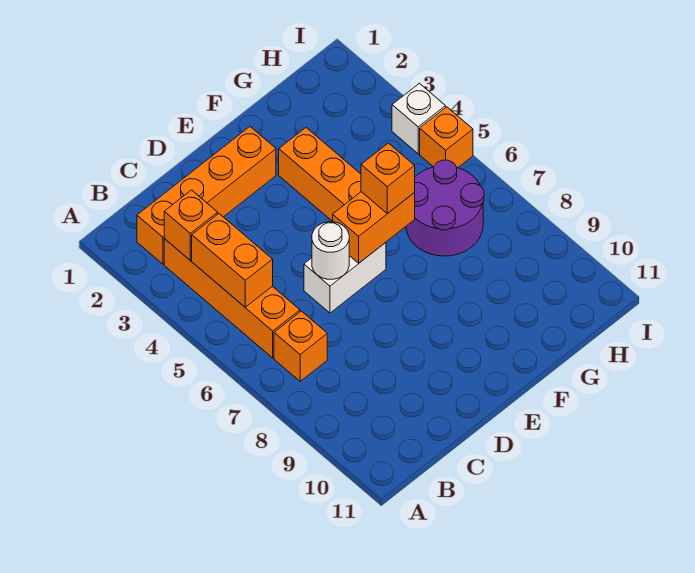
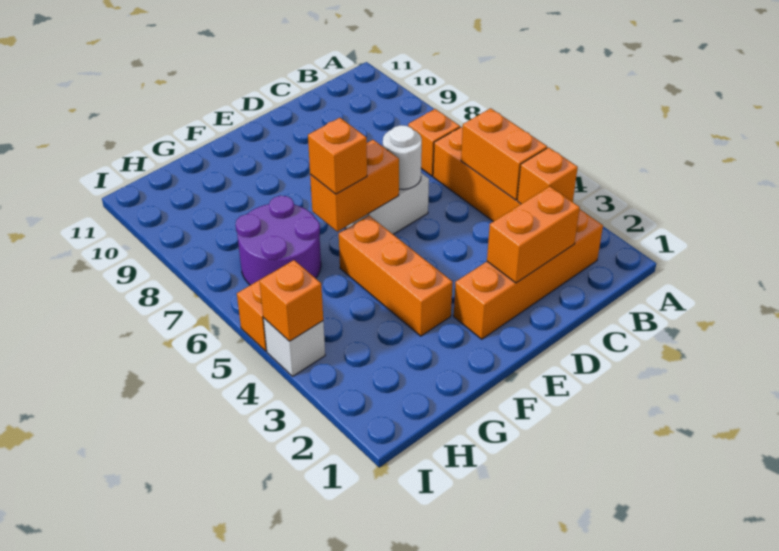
none -> orange brick C2:D2 level 2
none -> orange brick I4 level 2

